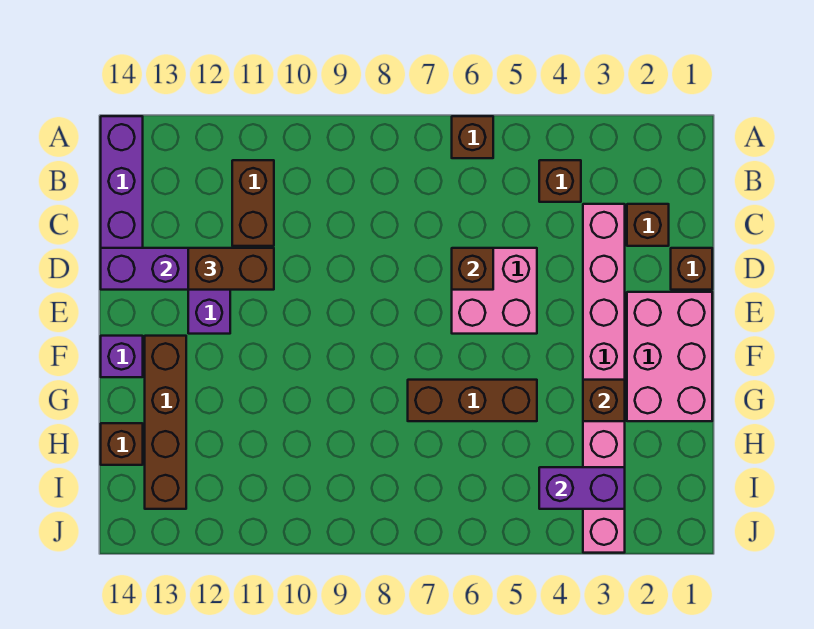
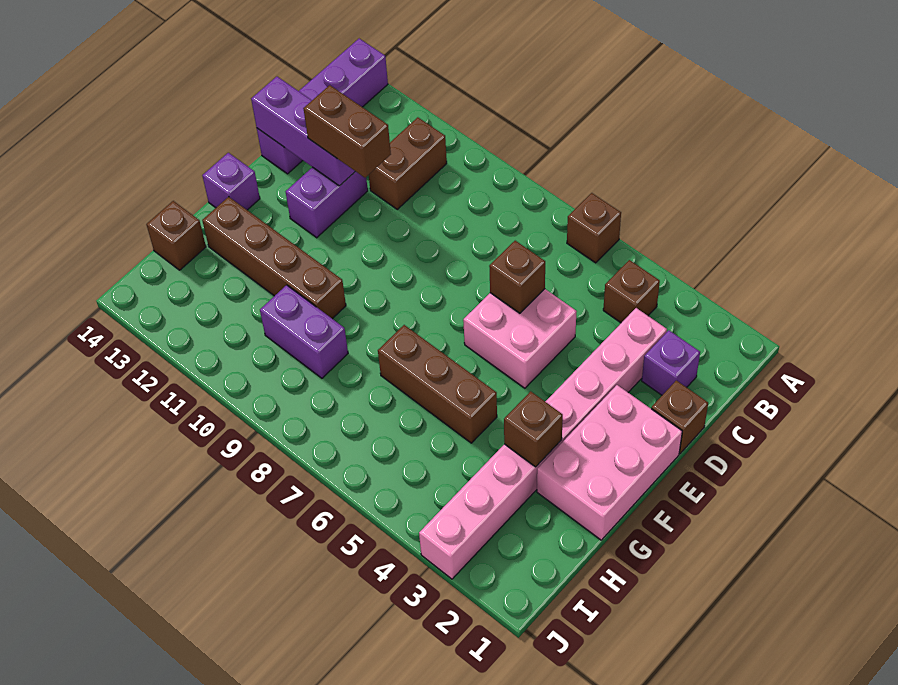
brown brick C2 level 1 -> purple brick C2 level 1
brown brick F13:I13 level 1 -> brown brick G10:G13 level 1
purple brick I3:I4 level 2 -> purple brick H9:H10 level 1

